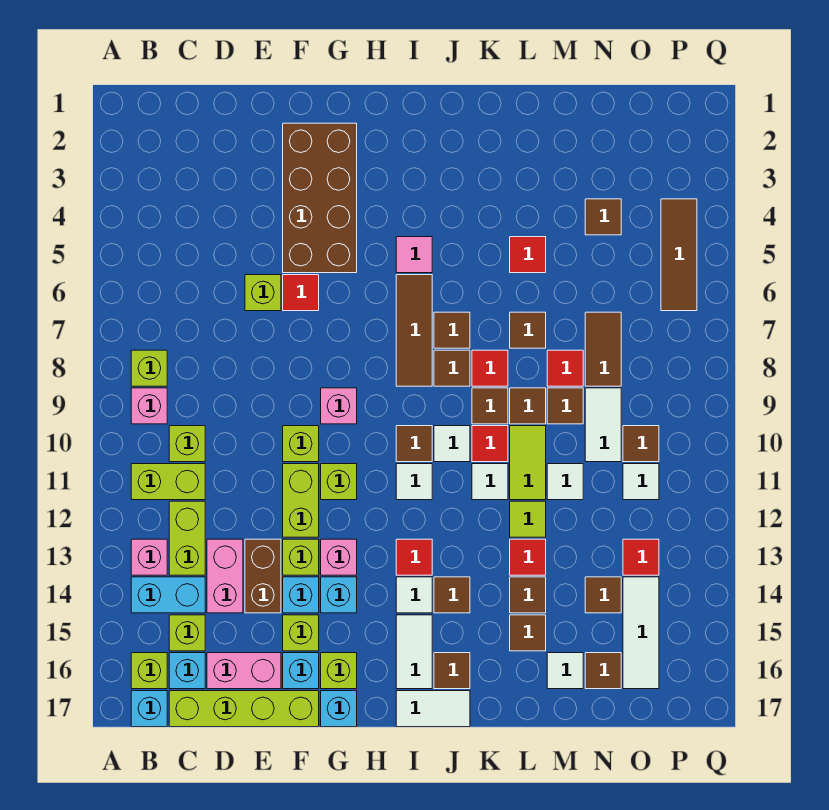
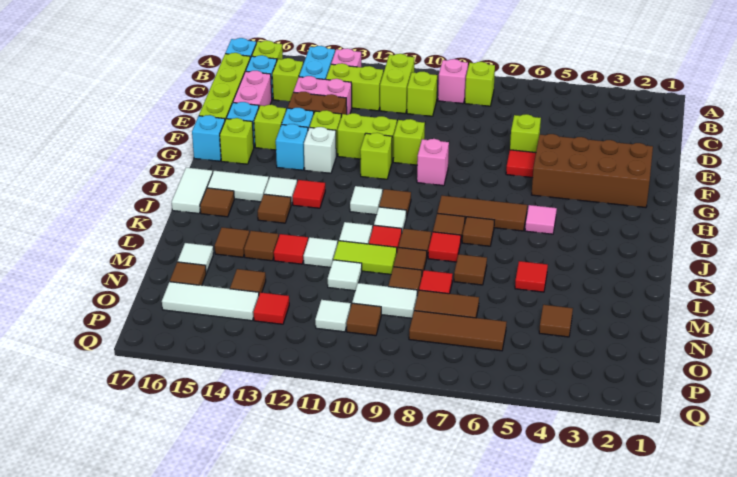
pink brick G13 level 1 -> white brick G13 level 1
lime tile L12 level 1 -> white tile L12 level 1
brown tile P4:P6 level 1 -> brown tile O6:O8 level 1

